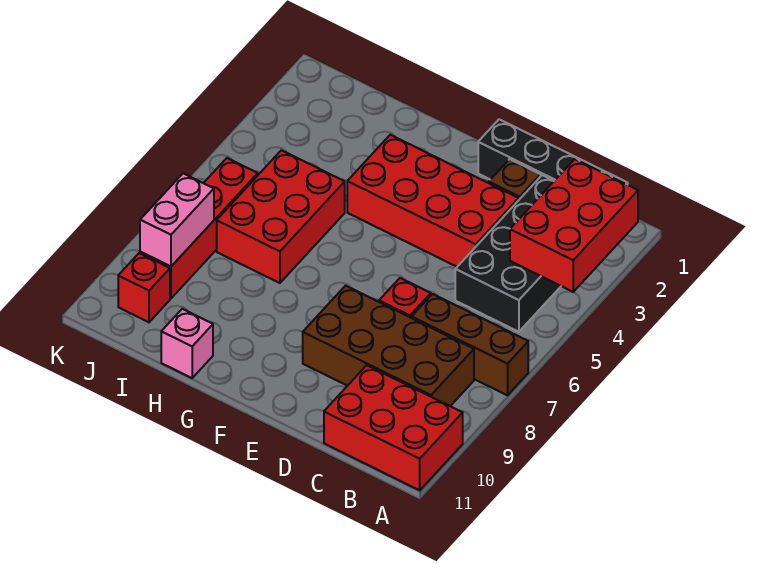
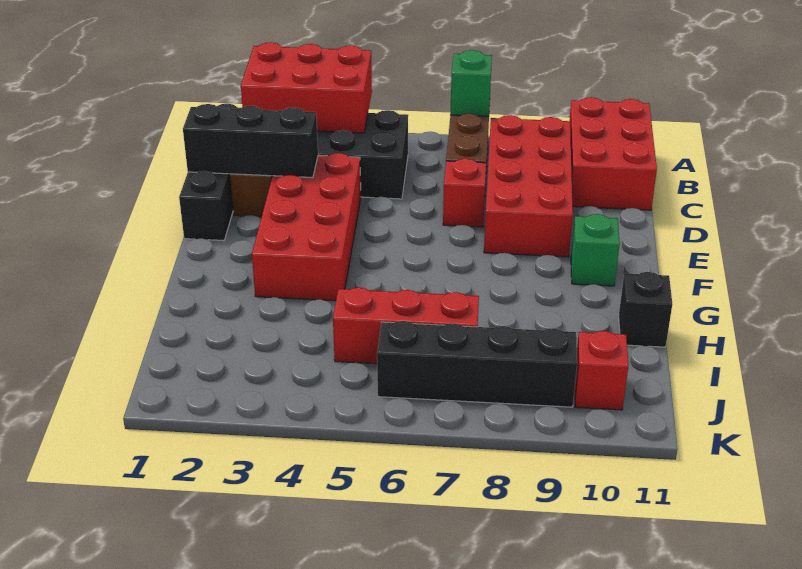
none -> green brick A7 level 2
brown brick B8:E9 level 1 -> red brick B8:E9 level 1
none -> black brick D1:D3 level 2
none -> green brick F10 level 1
red brick H5:I7 level 1 -> red brick I5:I7 level 1
pink brick H11 level 1 -> black brick H11 level 1
red brick J6:J9 level 1 -> black brick J6:J9 level 1
pink brick J8:J9 level 2 -> none

